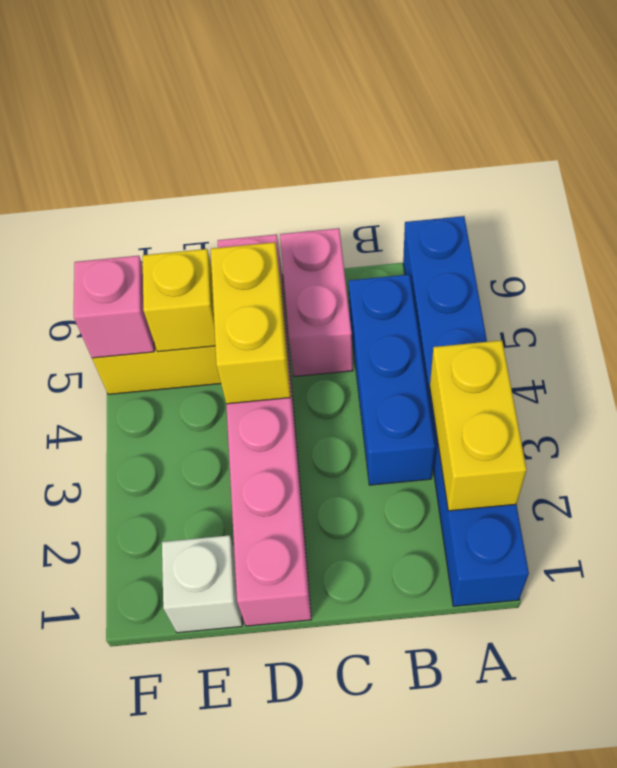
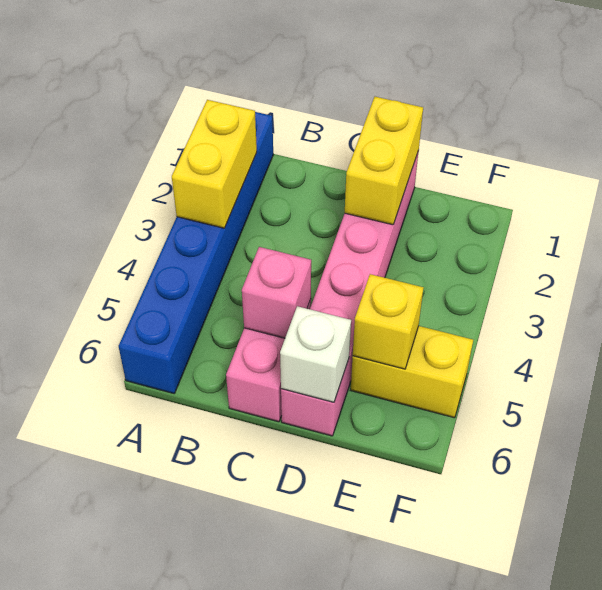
blue brick B3:B5 level 1 -> none
yellow brick D4:D5 level 2 -> yellow brick D1:D2 level 2
white brick E1 level 1 -> white brick D6 level 2
pink brick F5 level 2 -> pink brick C5 level 2

